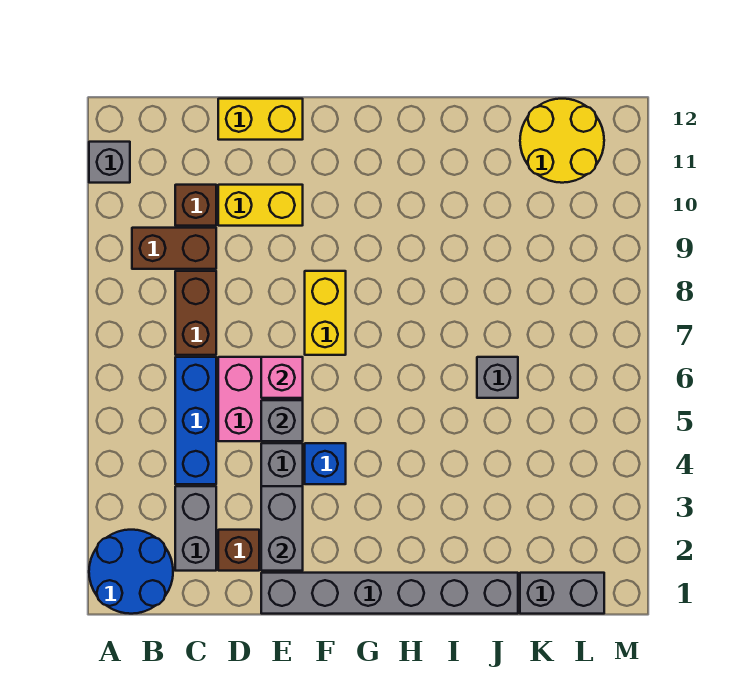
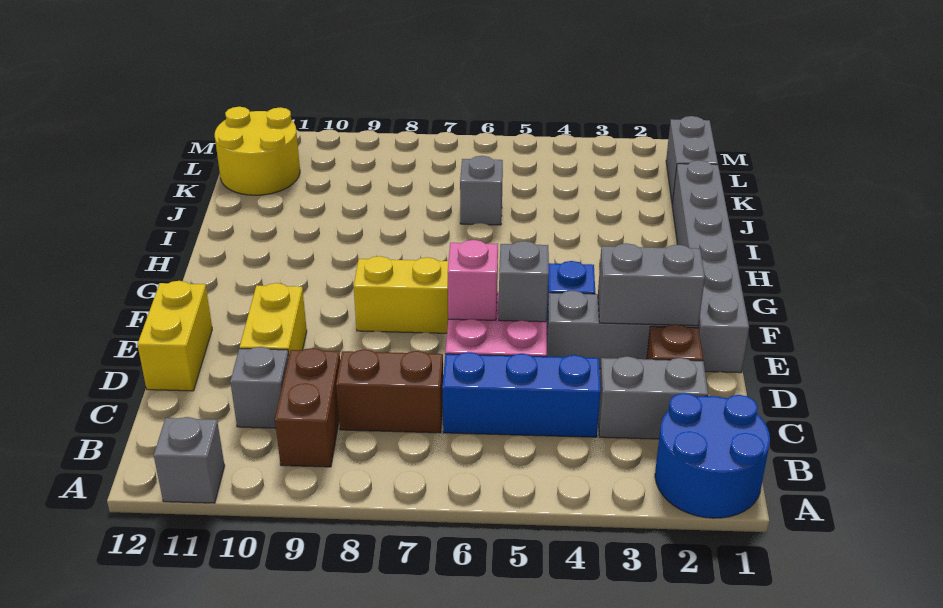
brown brick C10 level 1 -> grey brick C10 level 1

